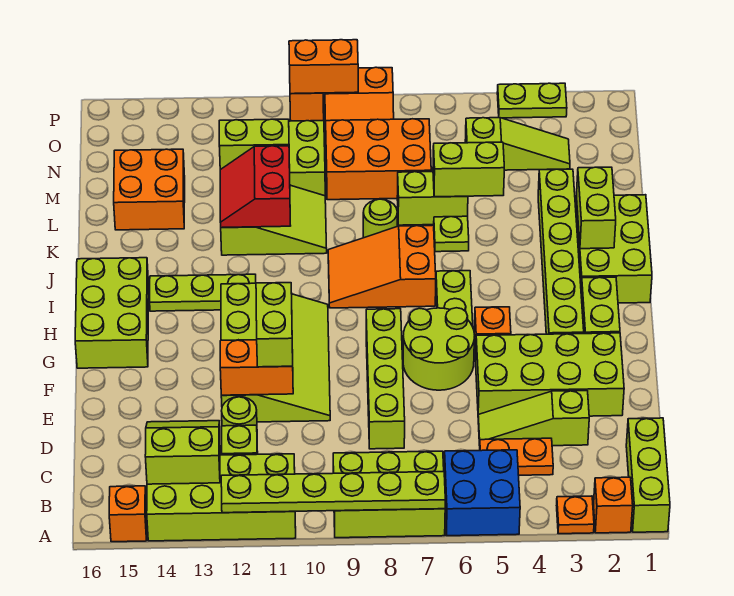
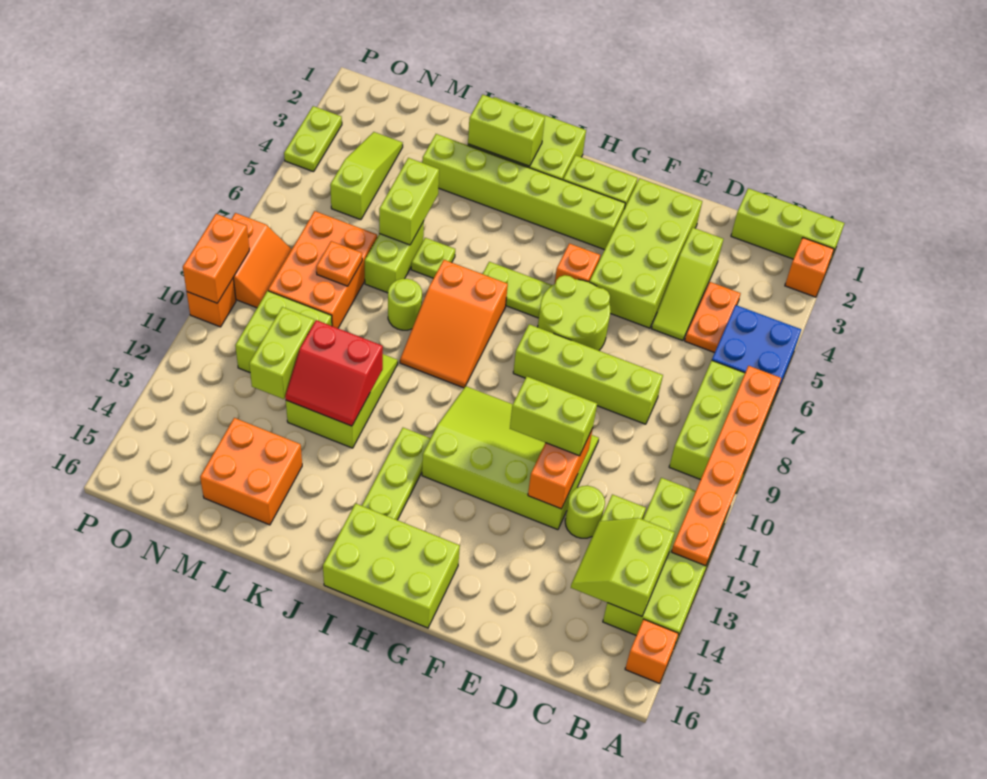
orange plate A3 level 1 -> orange plate M8 level 2
lime plate A7:A12 level 2 -> orange plate A7:A12 level 2

